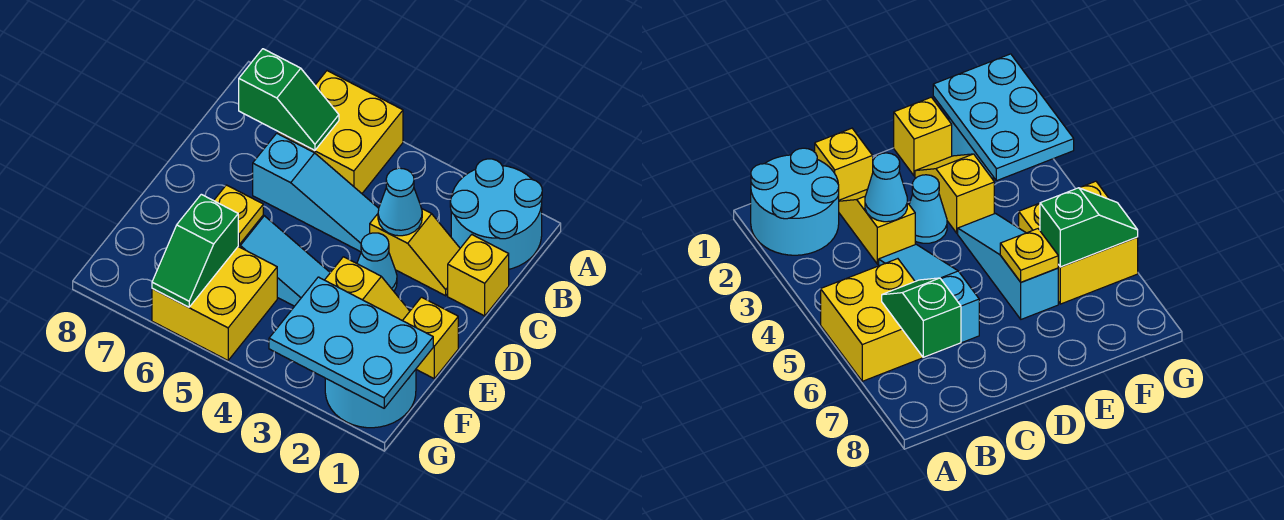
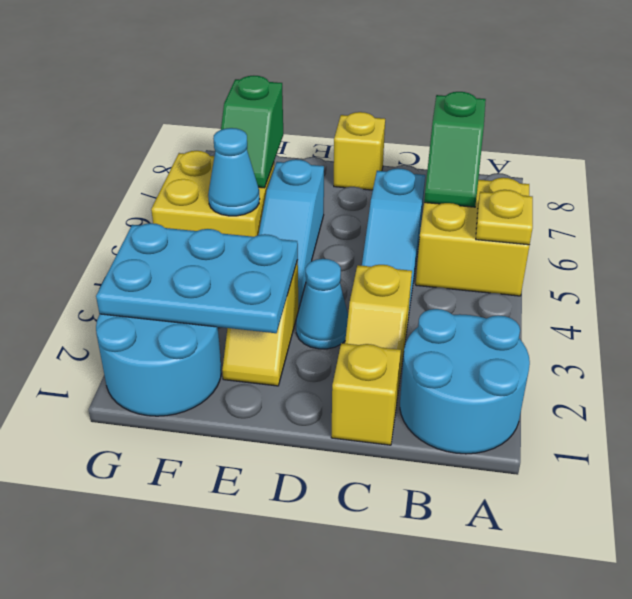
cyan cone C3 level 2 -> cyan cone F5 level 2
yellow brick E1 level 1 -> yellow brick D8 level 1
yellow plate E6 level 2 -> yellow plate A5 level 2
cyan plate F1:G3 level 2 -> cyan plate E2:G3 level 2
green slope F6:G6 level 2 top F -> green slope F6:F7 level 2 top 7

